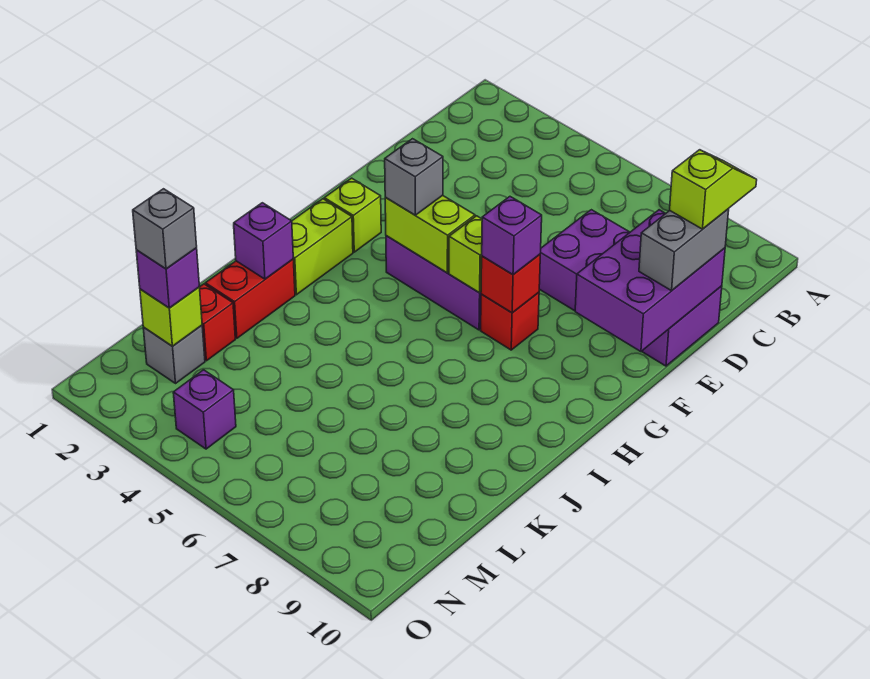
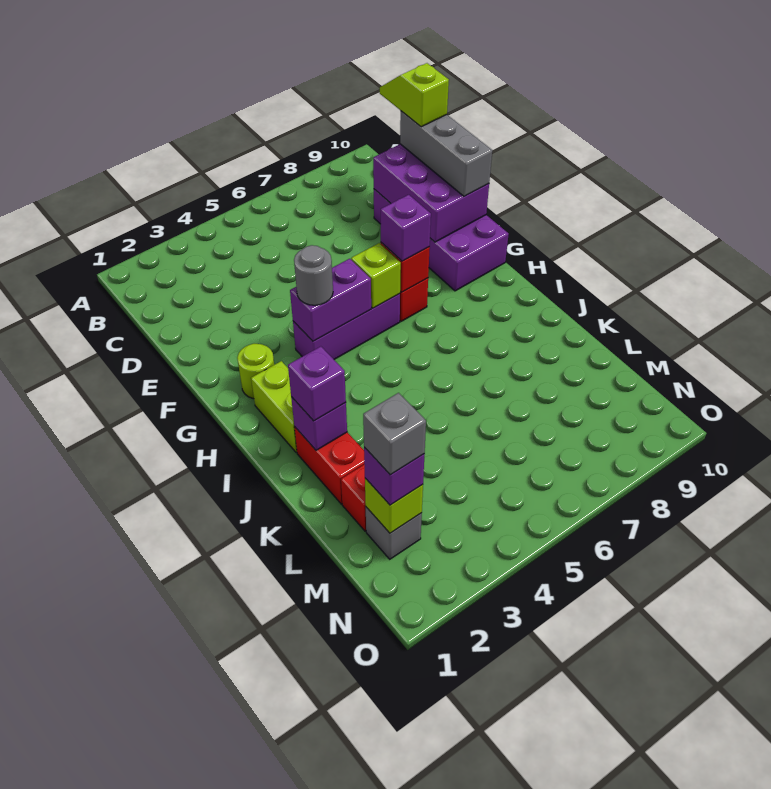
purple brick D7:E10 level 1 -> purple brick D9:G10 level 1
grey brick D10:E10 level 3 -> grey brick D10:F10 level 3
lime brick G2 level 1 -> lime round brick G2 level 1
lime brick G4:G5 level 2 -> purple brick G4:G5 level 2
grey brick G4 level 3 -> grey round brick G4 level 3
purple brick N4 level 1 -> purple brick J2 level 3

